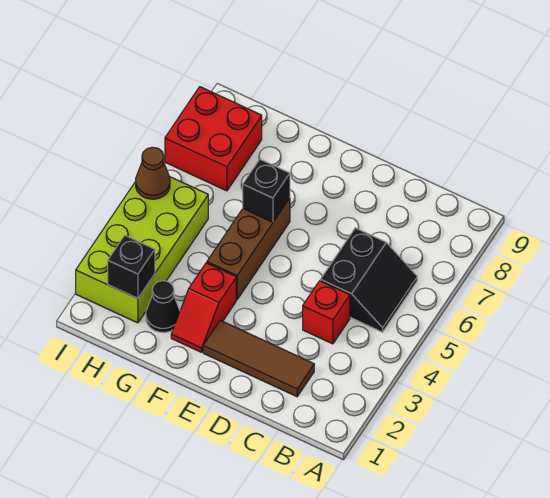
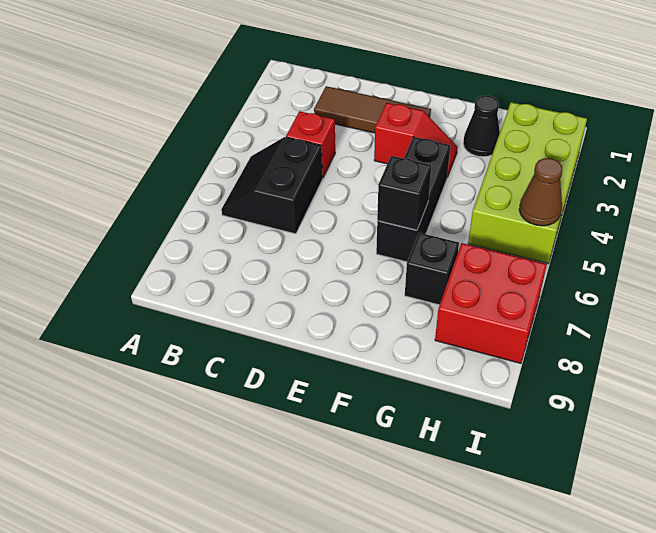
red slope F2:F3 level 1 top 3 -> red slope E3:F3 level 1 top E
brown brick F4:F6 level 1 -> black brick F4:F6 level 1
black brick H2 level 2 -> black brick G7 level 1

